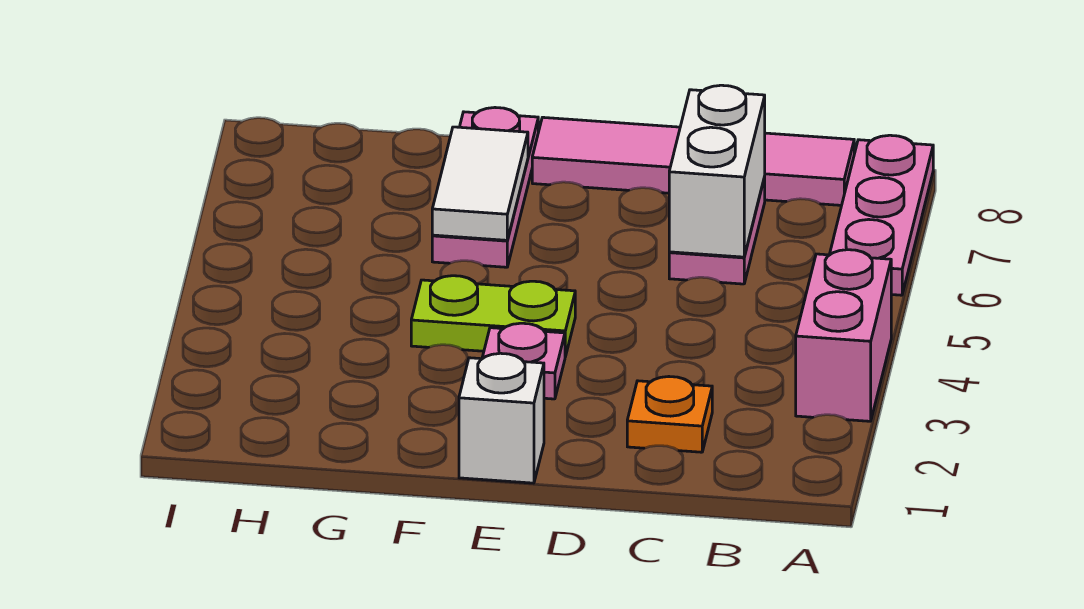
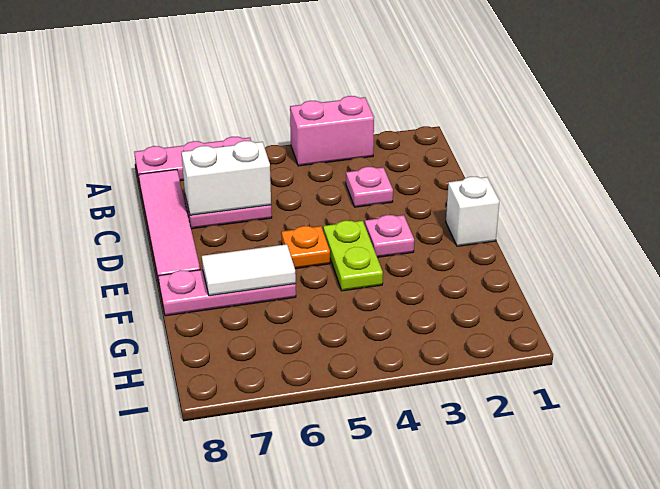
orange plate C2 level 1 -> orange plate E5 level 1
none -> pink plate C3 level 1

